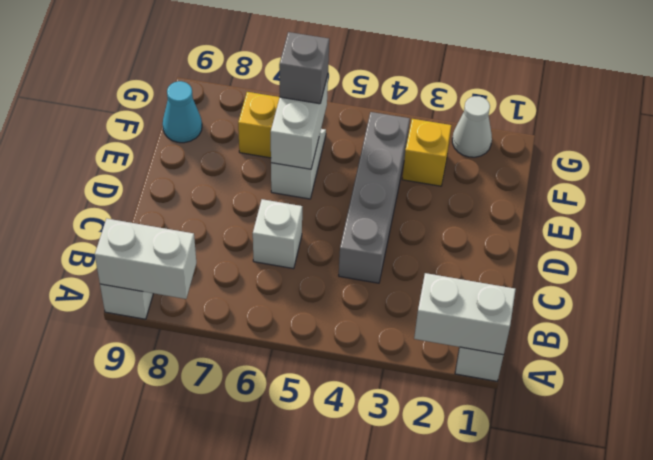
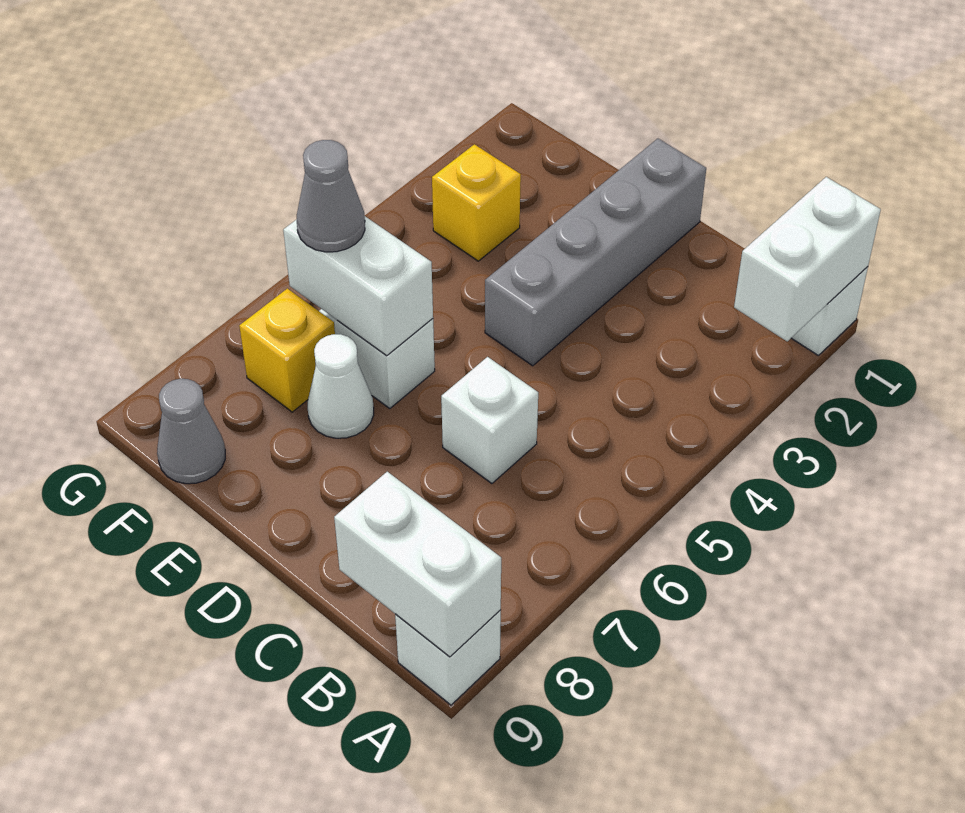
white brick A8:A9 level 2 -> white brick A9:B9 level 2
grey brick C4:F4 level 1 -> grey brick D1:D4 level 1
grey brick F6 level 3 -> grey cone F6 level 3
cyan cone F9 level 1 -> grey cone F9 level 1
white cone G2 level 1 -> white cone E7 level 1

